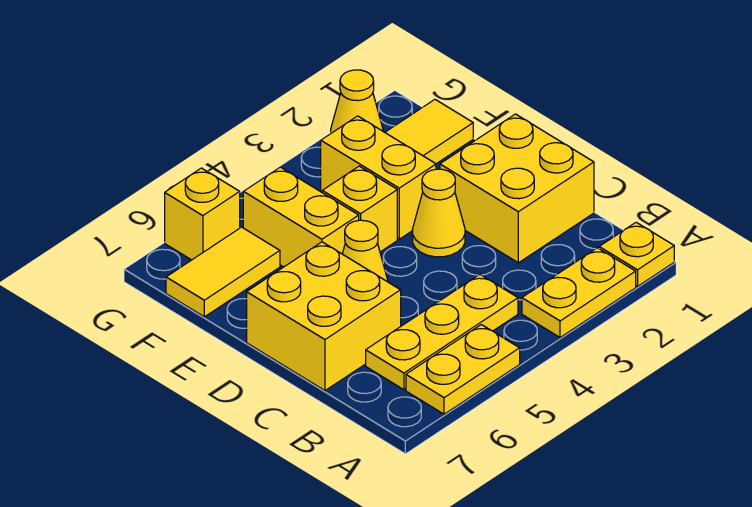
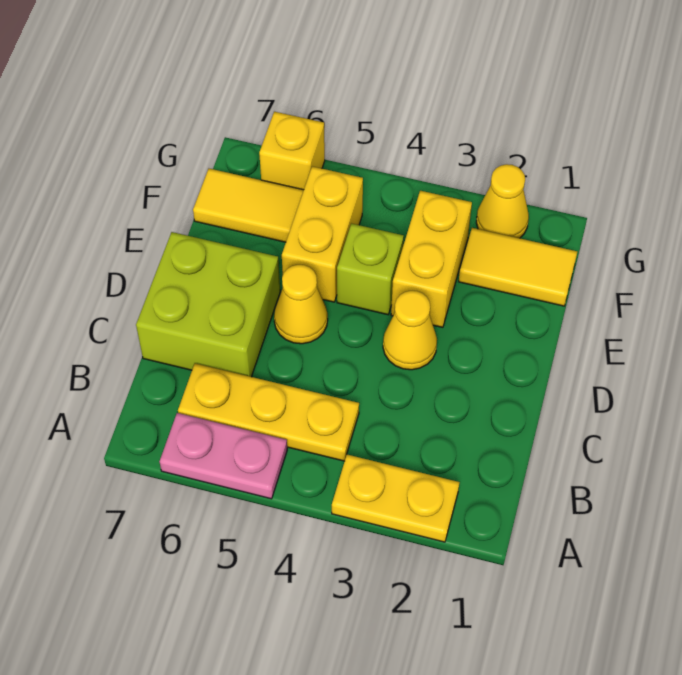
yellow plate A1 level 1 -> none
yellow plate A5:A6 level 1 -> pink plate A5:A6 level 1
yellow brick C1:D2 level 1 -> none
yellow brick C6:D7 level 1 -> lime brick C6:D7 level 1
yellow brick E4 level 1 -> lime brick E4 level 1

